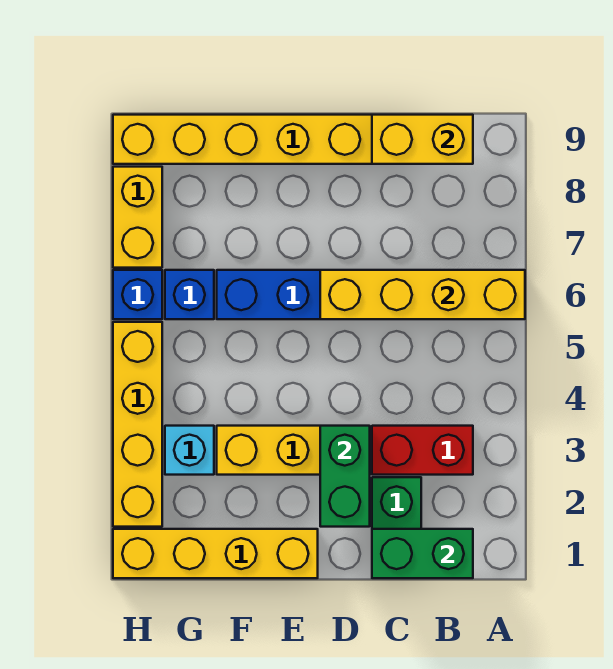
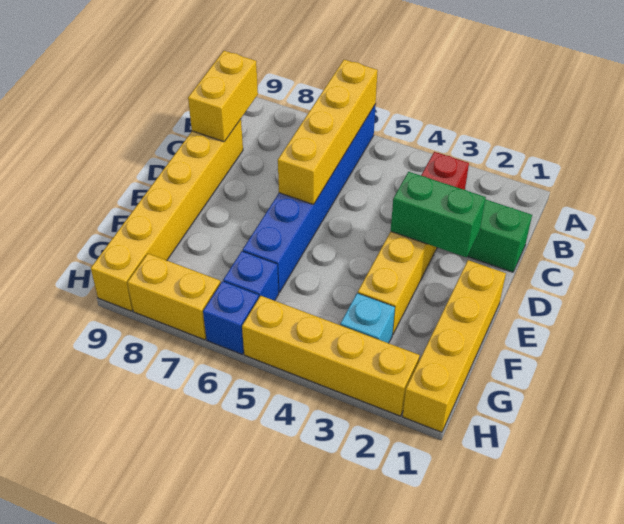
green brick B1:C1 level 2 -> none

